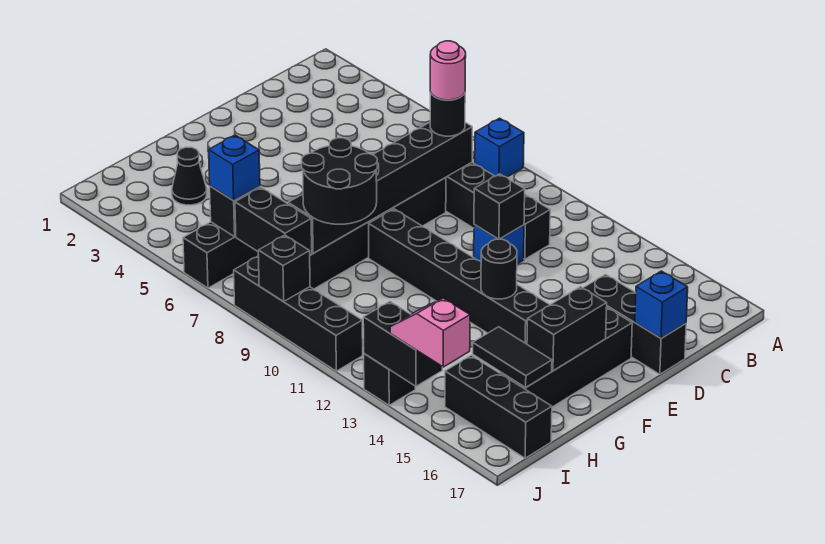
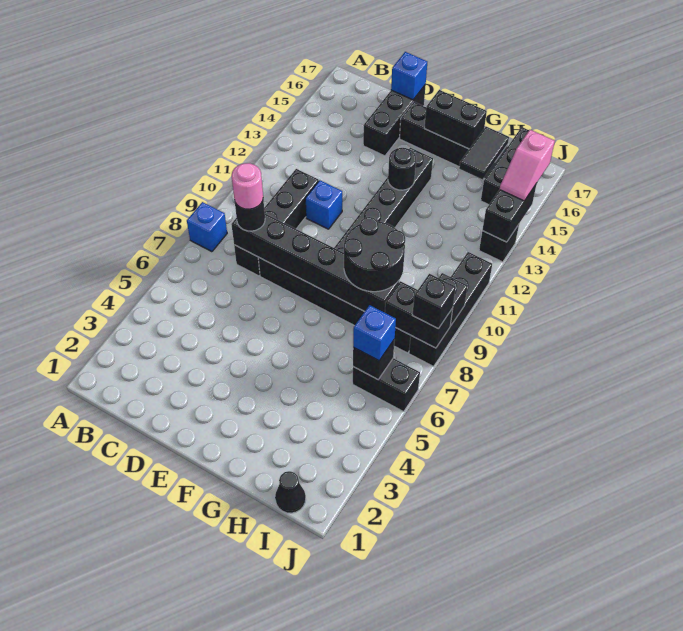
black brick D11 level 2 -> black brick J8 level 3
black cone H3 level 1 -> black cone I1 level 1
black brick I7:I8 level 2 -> black brick I8:J8 level 2

